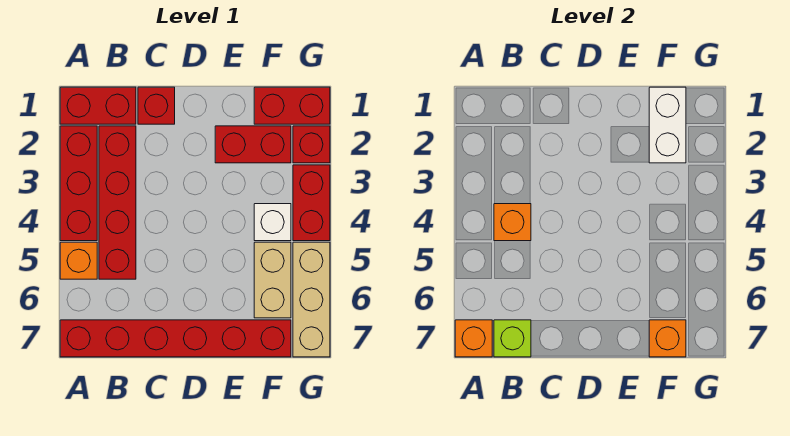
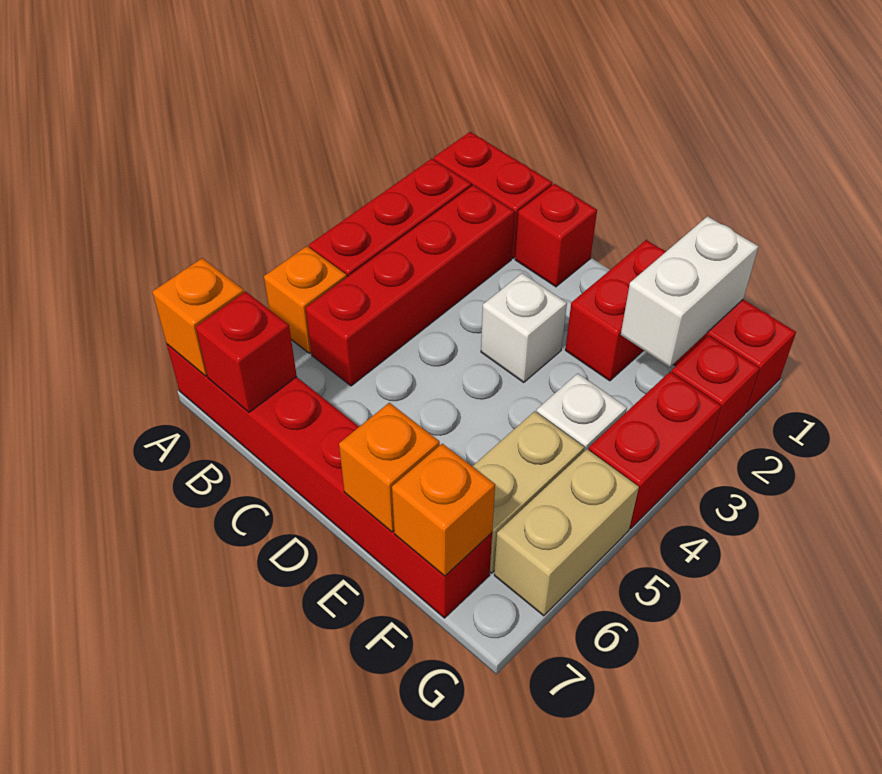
orange brick B4 level 2 -> orange brick E7 level 2
lime brick B7 level 2 -> red brick B7 level 2
none -> white brick D3 level 1
red brick E2:F2 level 1 -> red brick E1:E2 level 1
tan brick G5:G7 level 1 -> tan brick G5:G6 level 1

